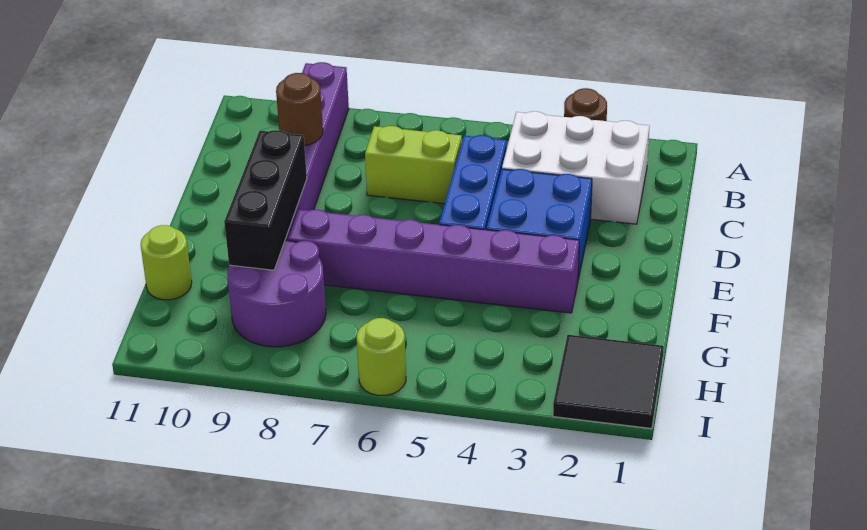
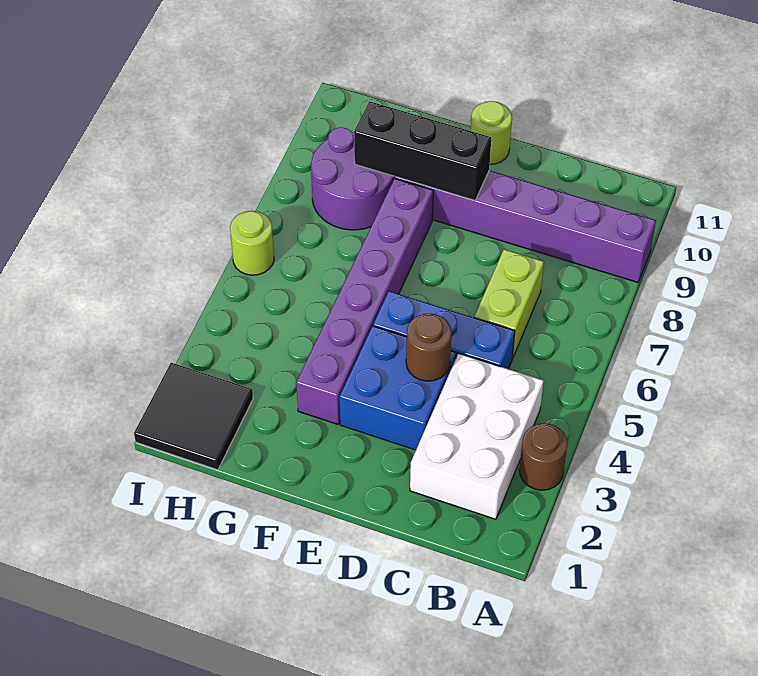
brown round brick C9 level 2 -> brown round brick D4 level 2
lime round brick G11 level 1 -> lime round brick E11 level 1

